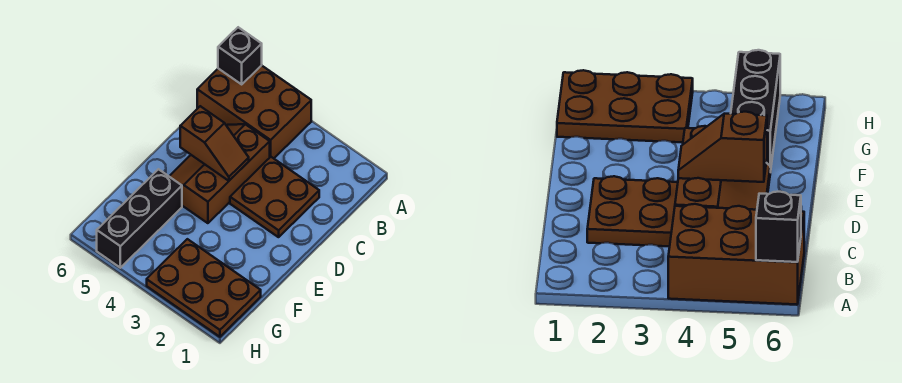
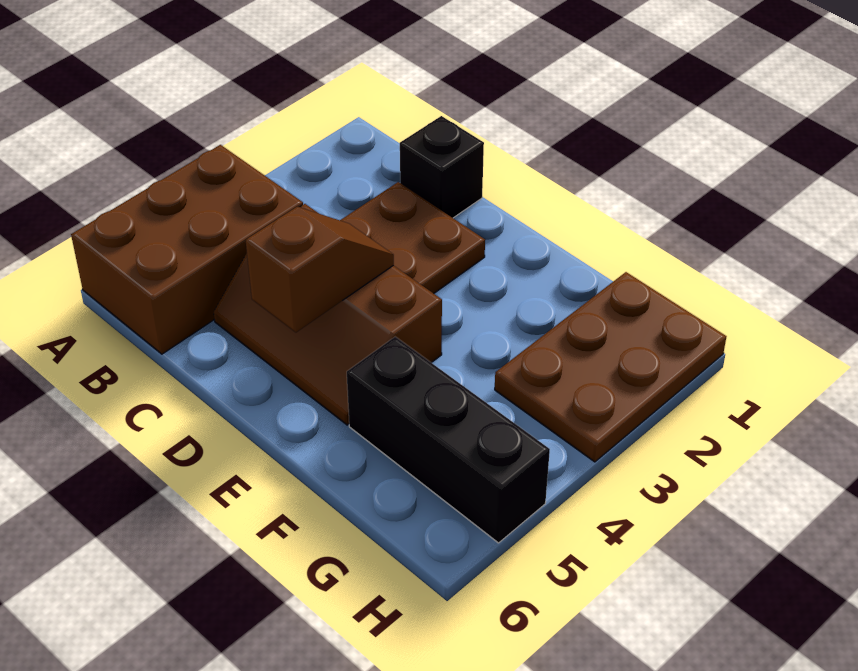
black brick A6 level 2 -> black brick C1 level 1

